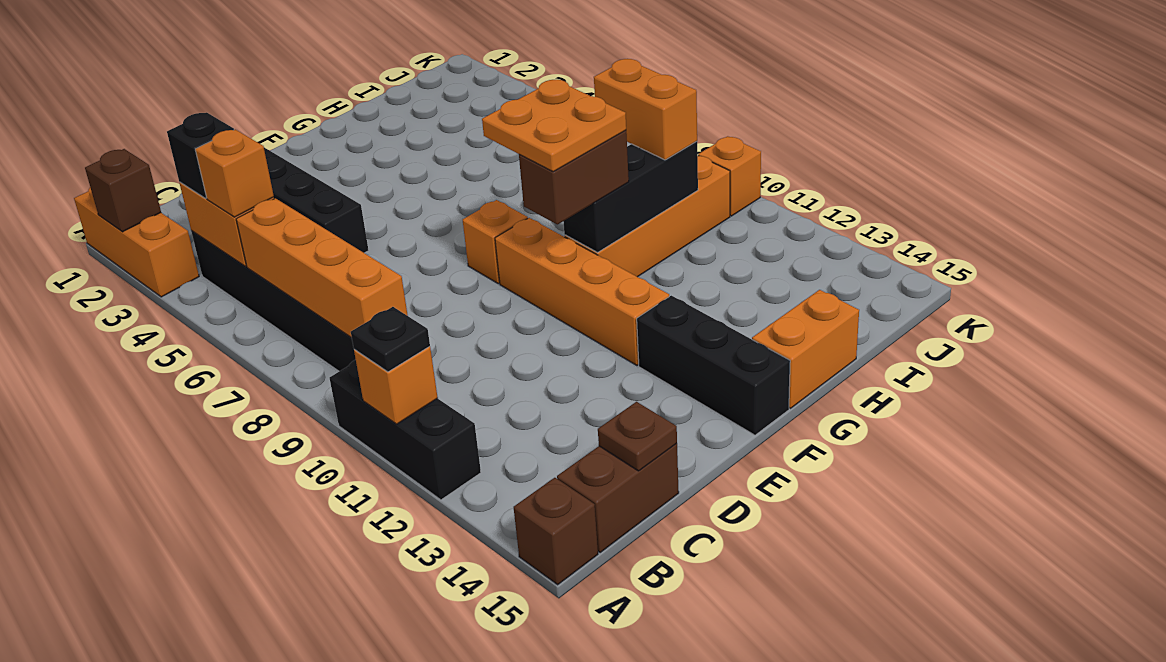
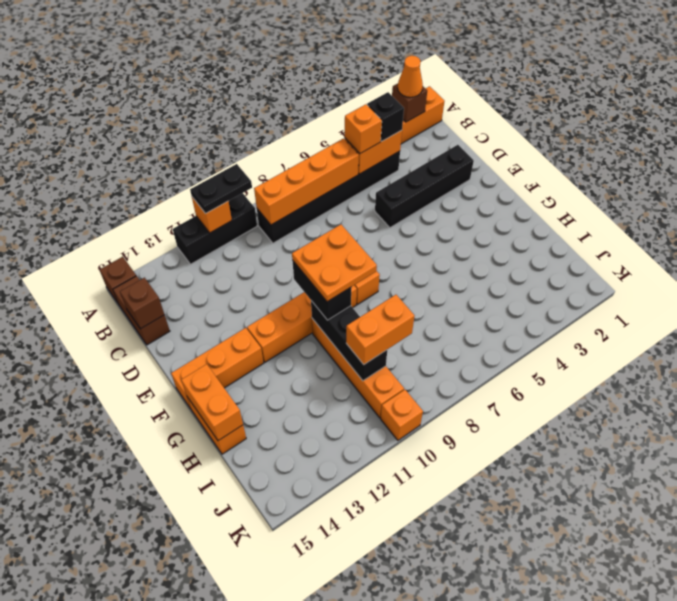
none -> orange cone A2 level 3
black plate A11 level 3 -> black plate A10:A11 level 3
brown plate C15 level 2 -> brown brick C15 level 2
brown brick F10:G10 level 3 -> black brick F10:G10 level 3
black brick F13:F15 level 1 -> orange brick F13:F15 level 1
none -> orange brick G15:H15 level 2

